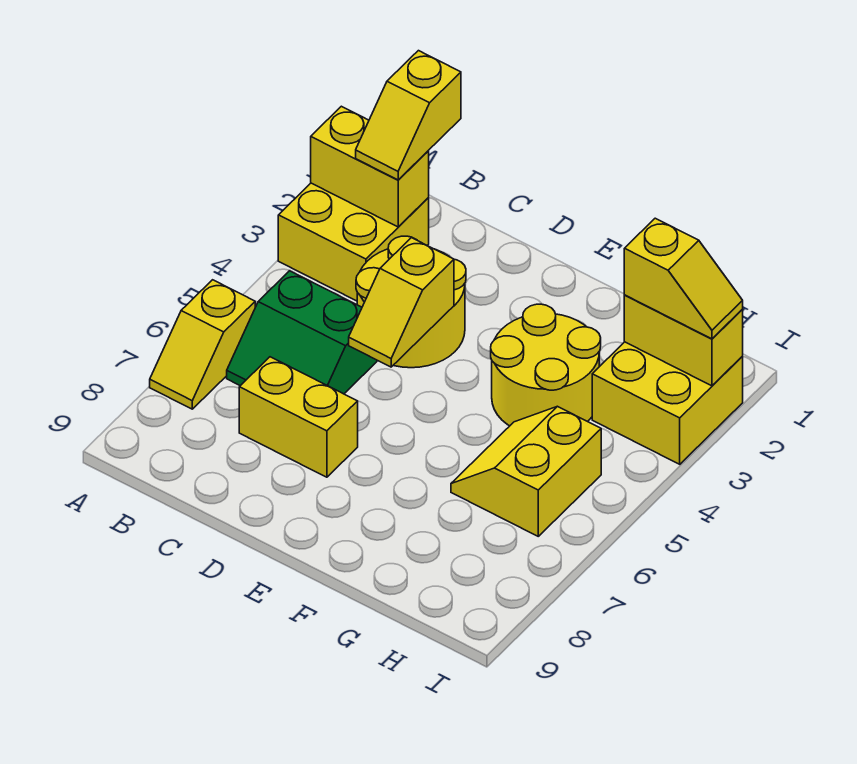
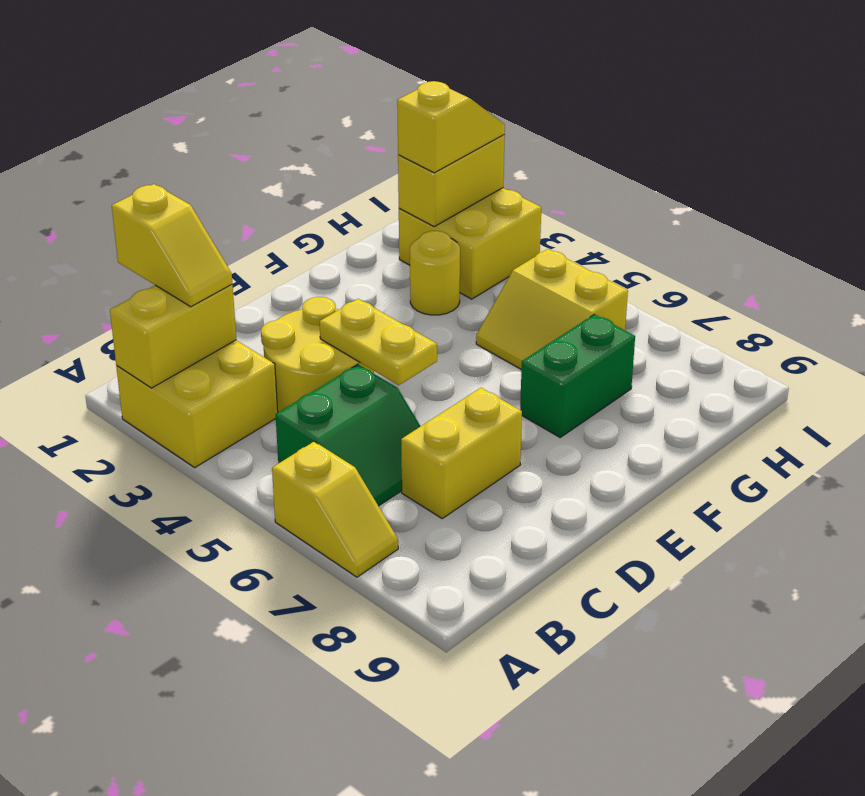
yellow slope D4:D5 level 2 top 4 -> yellow plate D4:D5 level 2
yellow round brick F3:G4 level 1 -> yellow round brick G3 level 1
none -> green brick F7:G7 level 1

